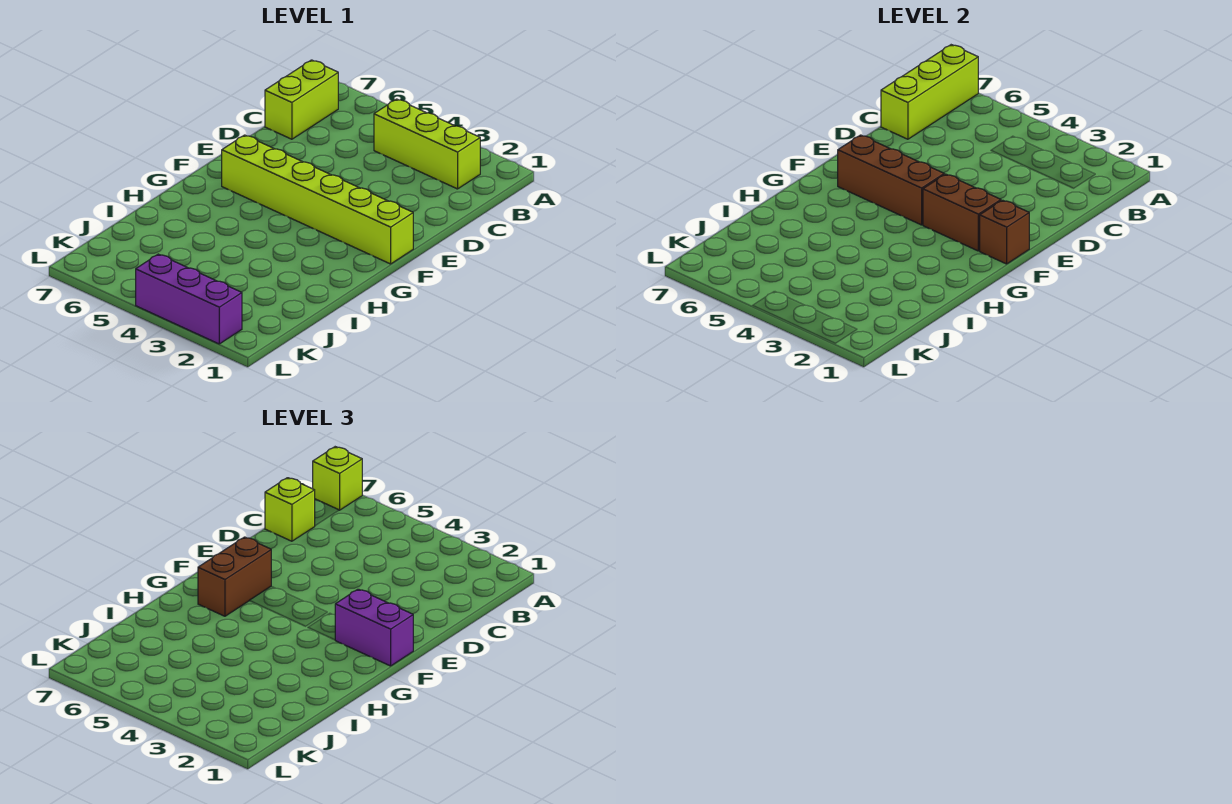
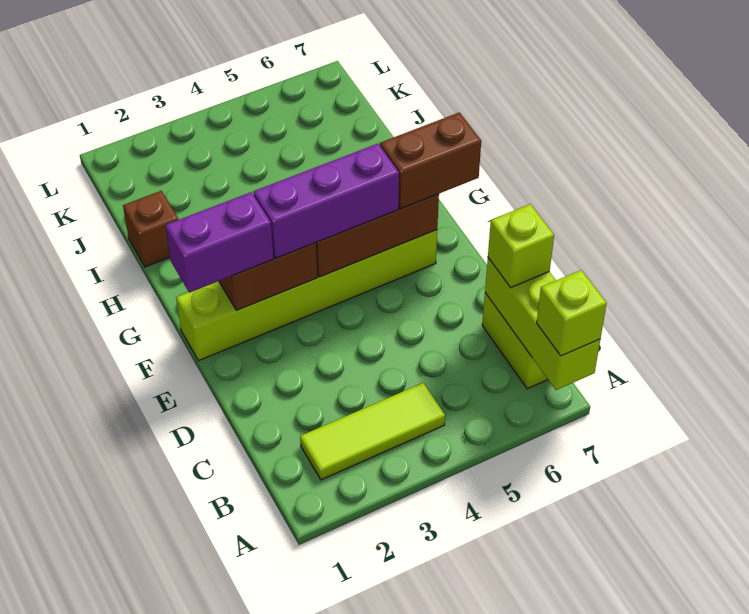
lime brick B2:B4 level 1 -> lime tile B2:B4 level 1
brown brick F1 level 2 -> brown brick I1 level 1
brown brick F6:G6 level 3 -> brown brick F6:F7 level 3
purple brick L2:L4 level 1 -> purple brick F3:F5 level 3

